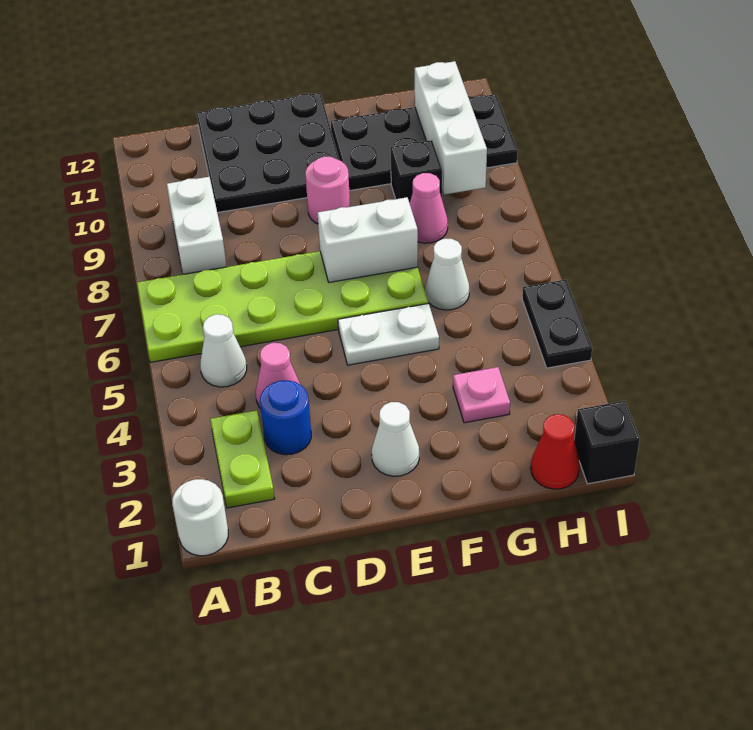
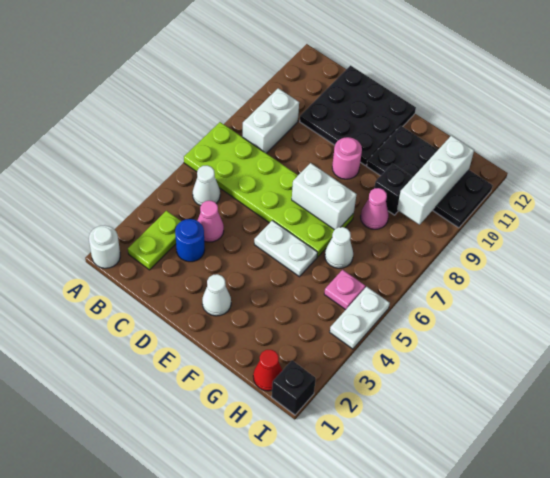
pink plate G3 level 1 -> pink plate H5 level 1
black plate I4:I5 level 1 -> white plate I4:I5 level 1

